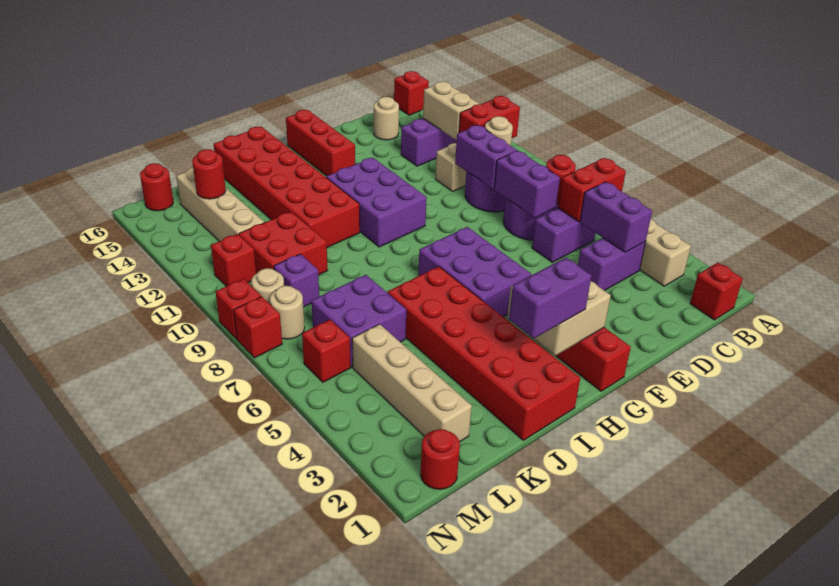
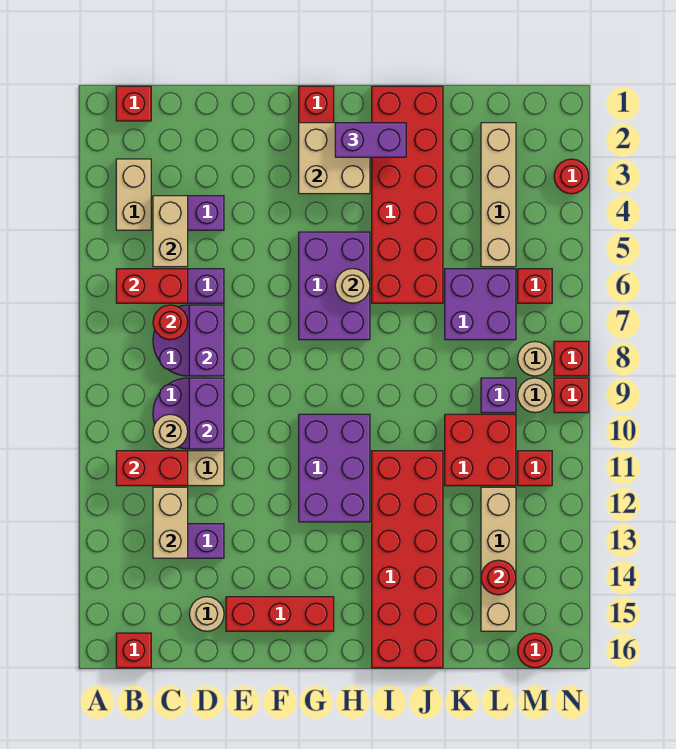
purple brick C4:C5 level 2 -> tan brick C4:C5 level 2
red brick G14:G16 level 1 -> red brick E15:G15 level 1
none -> tan round brick H6 level 2
red round brick M1 level 1 -> red round brick N3 level 1

